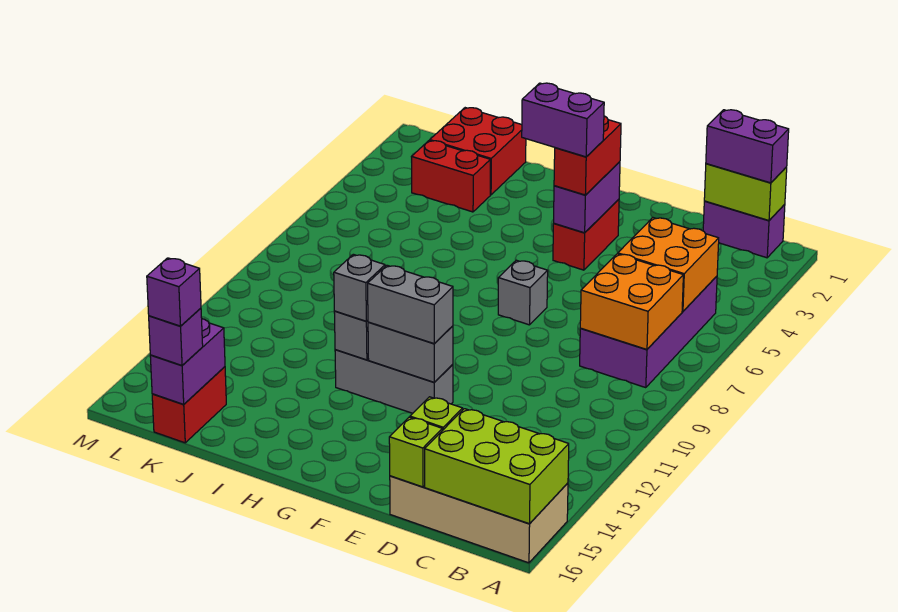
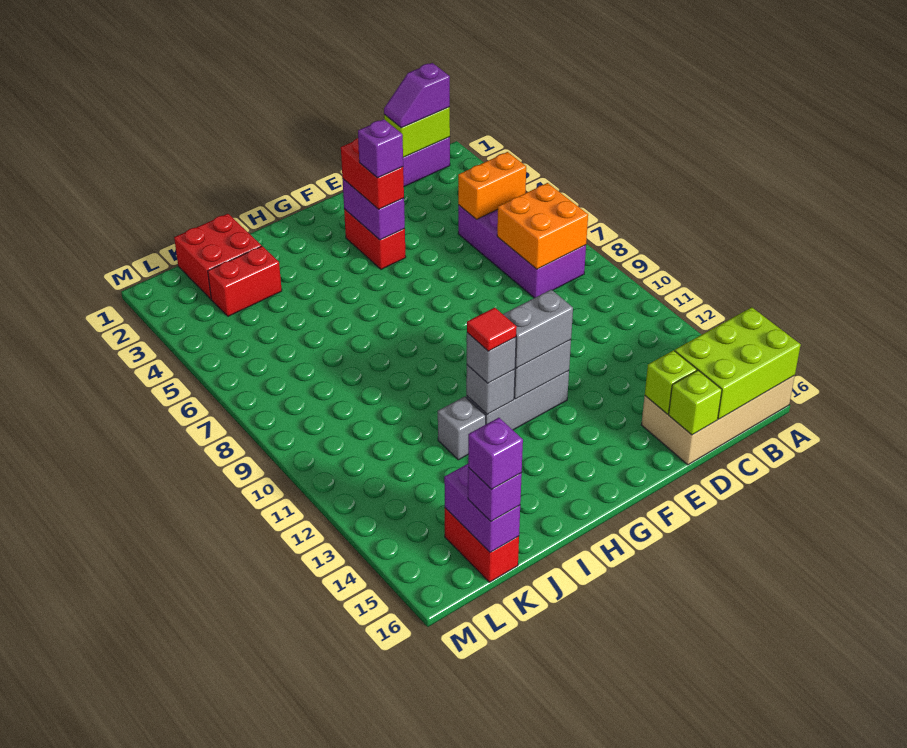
purple brick B1:C1 level 3 -> purple slope B1:C1 level 3 top B
orange brick B5:C6 level 2 -> orange brick B5:C5 level 2
purple brick F4:G4 level 4 -> purple brick F4 level 4
grey brick F7 level 1 -> grey brick I12 level 1
none -> red tile H12 level 4

